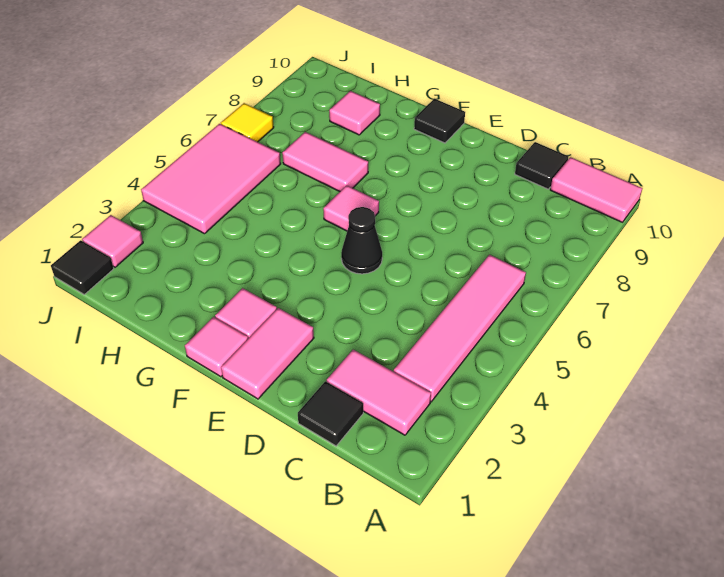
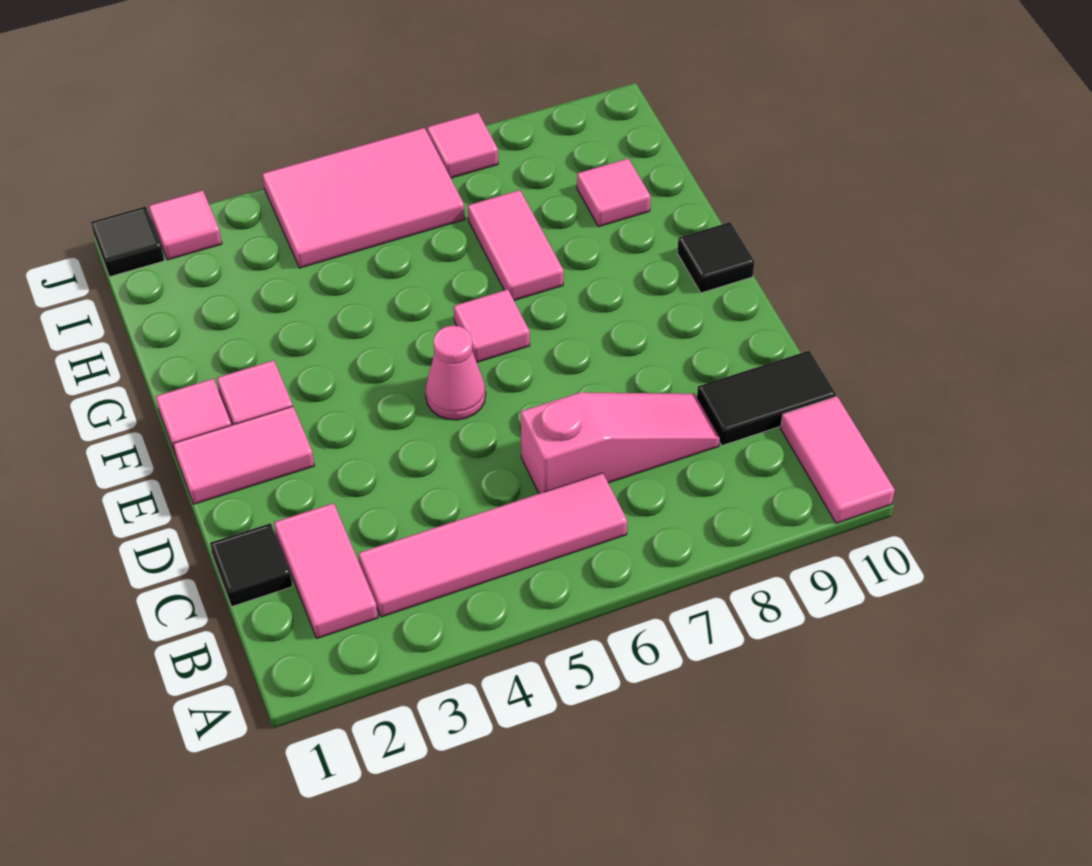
none -> pink slope C6:C8 level 1 top 6
black tile C10 level 1 -> black tile C9:C10 level 1
black cone E5 level 1 -> pink cone E5 level 1
yellow tile J7 level 1 -> pink tile J7 level 1

